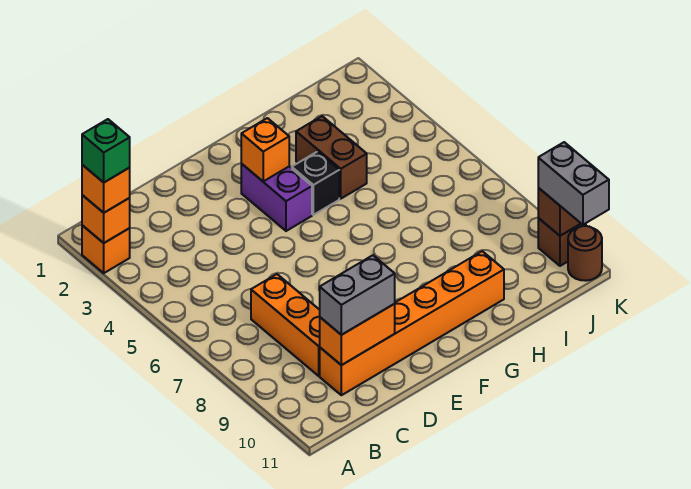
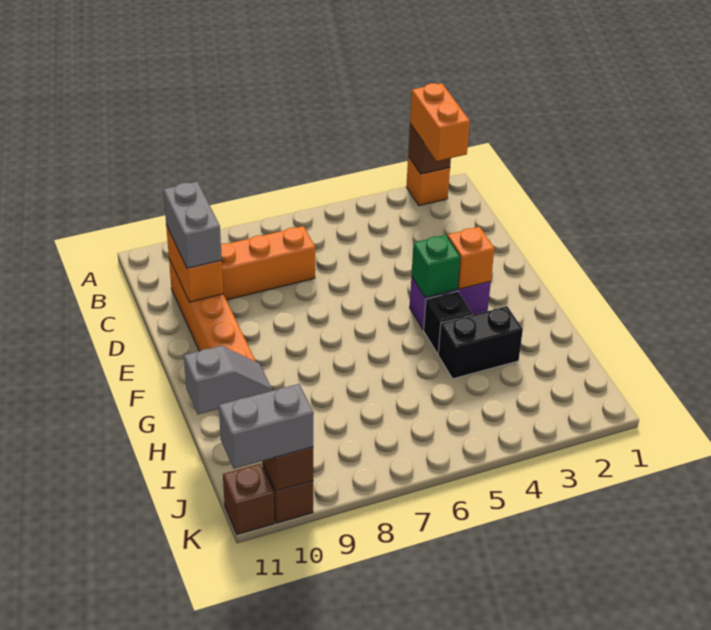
orange brick A2 level 2 -> brown brick A2 level 2
orange brick A2 level 3 -> orange brick A2:B2 level 3
green brick A2 level 4 -> green brick F4 level 2
brown brick H3:H4 level 1 -> black brick H3:H4 level 1
none -> grey slope H10:H11 level 2 top 11
brown round brick K11 level 1 -> brown brick K11 level 1

